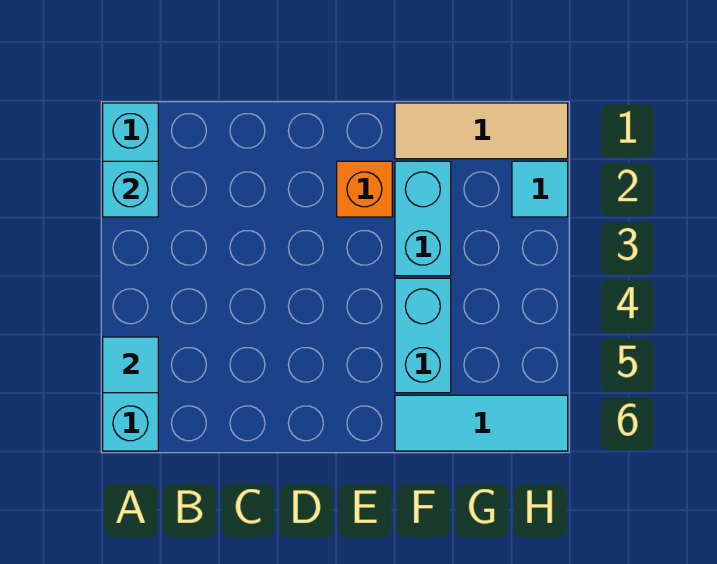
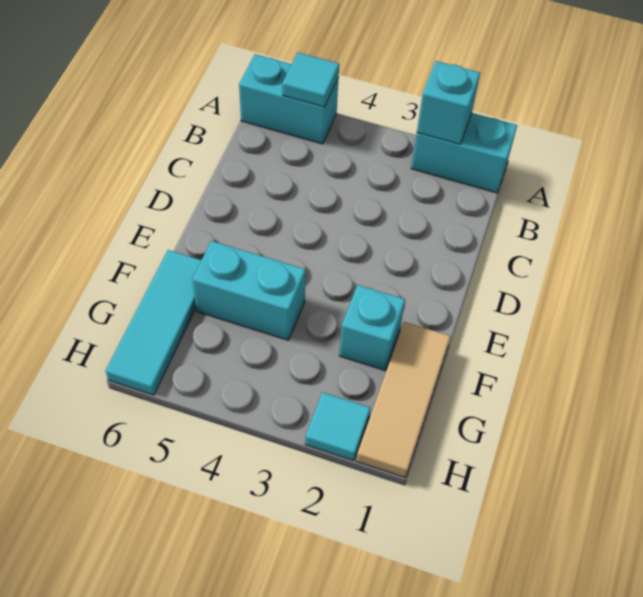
orange brick E2 level 1 -> none
cyan brick F2:F3 level 1 -> cyan brick F2 level 1

